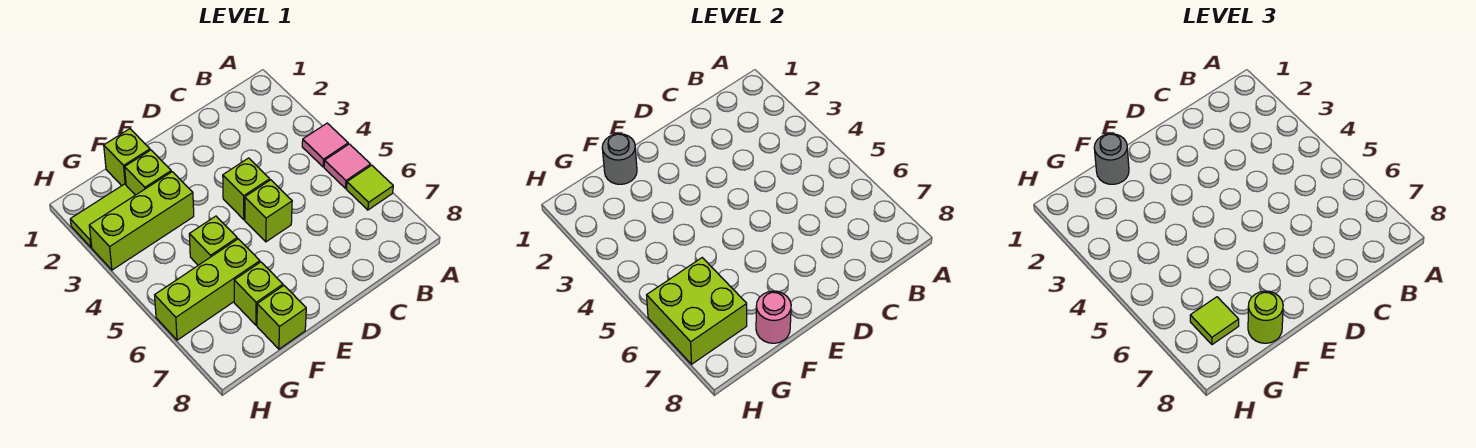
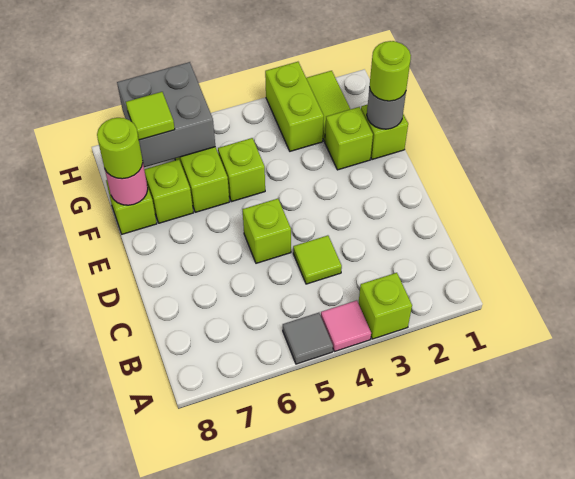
pink tile A5 level 1 -> grey tile A5 level 1
lime tile A6 level 1 -> lime tile C4 level 1
lime brick D4 level 1 -> lime brick A3 level 1
grey round brick F1 level 3 -> lime round brick F1 level 3
lime brick F3:H3 level 1 -> lime brick G3:H3 level 1
lime brick G6:H7 level 2 -> grey brick G6:H7 level 2

